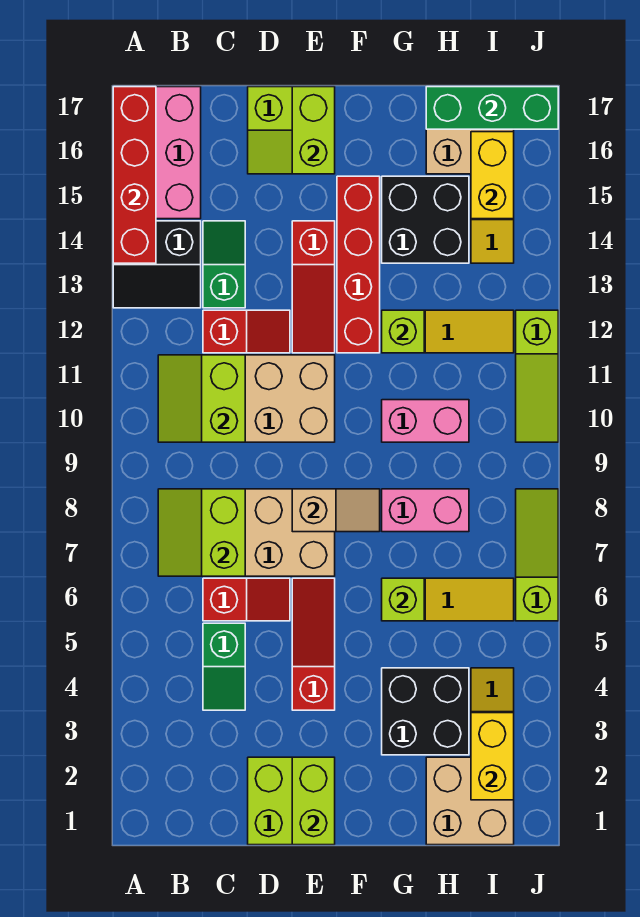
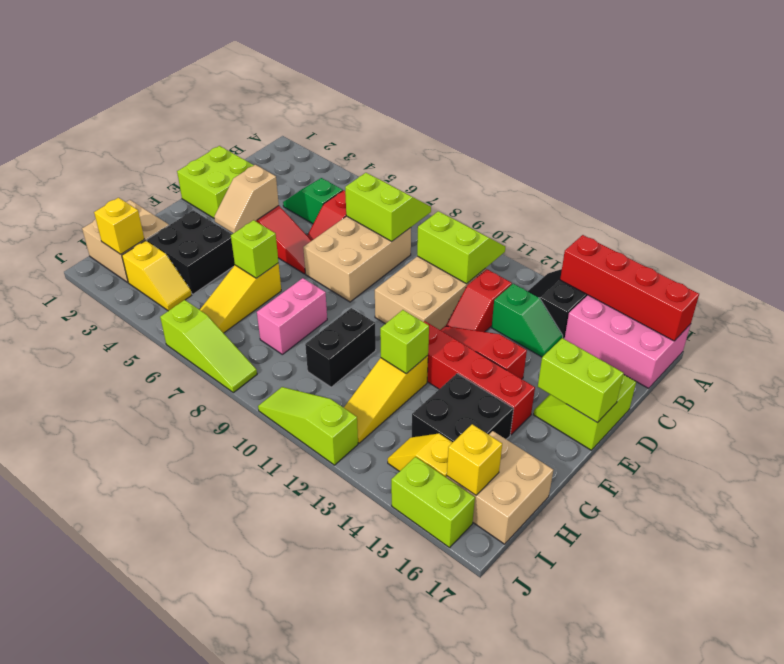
lime brick E1:E2 level 2 -> lime brick J15:J16 level 1
tan slope E8:F8 level 2 top E -> tan slope E4:F4 level 2 top E
pink brick G10:H10 level 1 -> black brick G10:H10 level 1
green brick H17:J17 level 2 -> none
yellow brick I2:I3 level 2 -> yellow brick I2 level 2
yellow brick I15:I16 level 2 -> yellow brick I16 level 2

